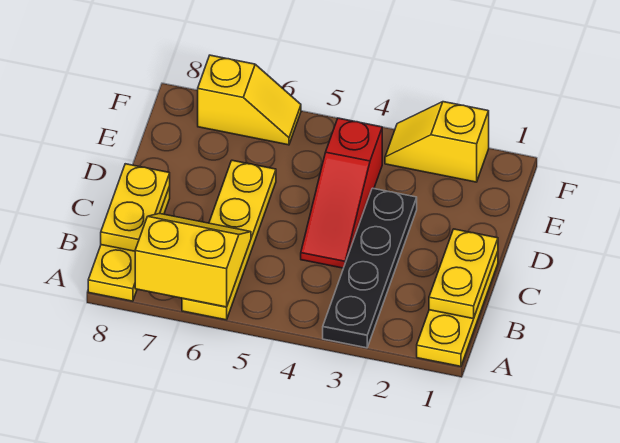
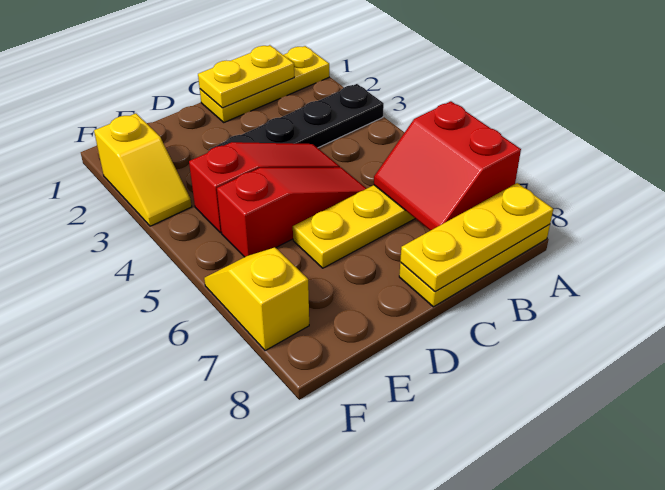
yellow slope A6:B7 level 2 top A -> red slope A6:B7 level 2 top A
yellow plate B8:C8 level 2 -> yellow plate A8:C8 level 2
none -> red slope C5:E5 level 1 top E

